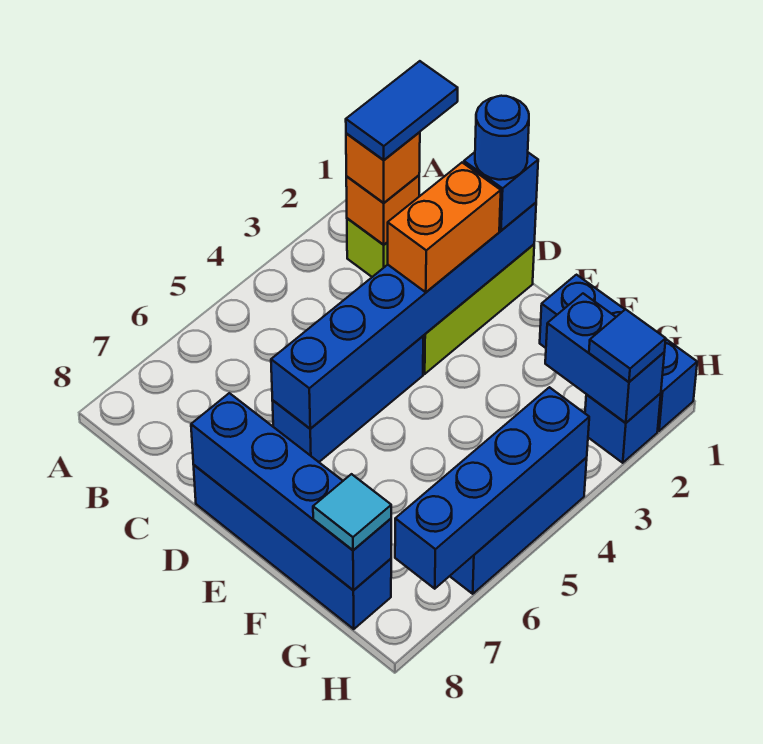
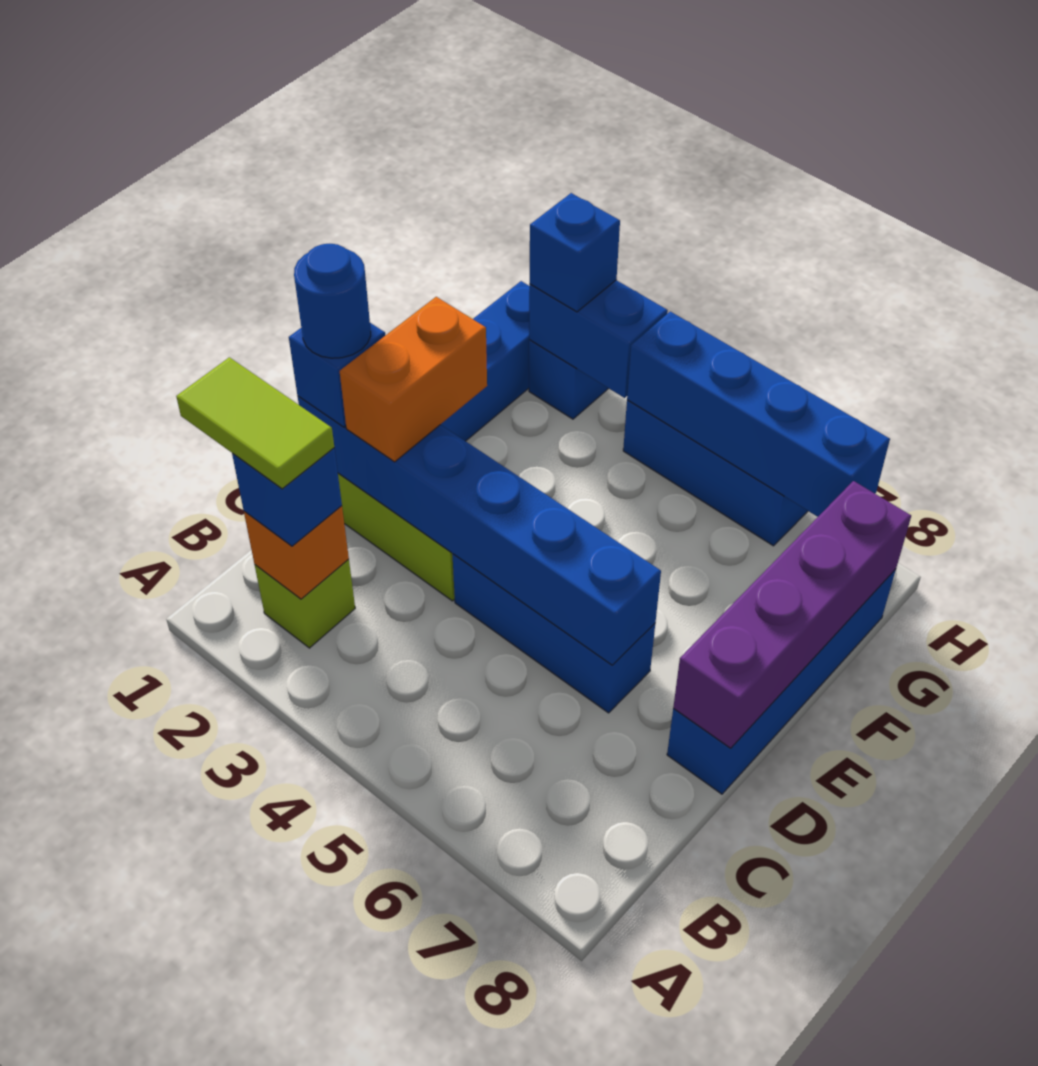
blue tile B1:B2 level 4 -> lime tile B1:B2 level 4
orange brick B2 level 3 -> blue brick B2 level 3
orange brick D2:D3 level 3 -> orange brick D2:E2 level 3
blue brick D8:G8 level 2 -> purple brick D8:G8 level 2
blue brick G2:H2 level 2 -> blue brick H2:H3 level 2
cyan tile G8 level 3 -> none
blue tile H2 level 3 -> blue brick H2 level 3

